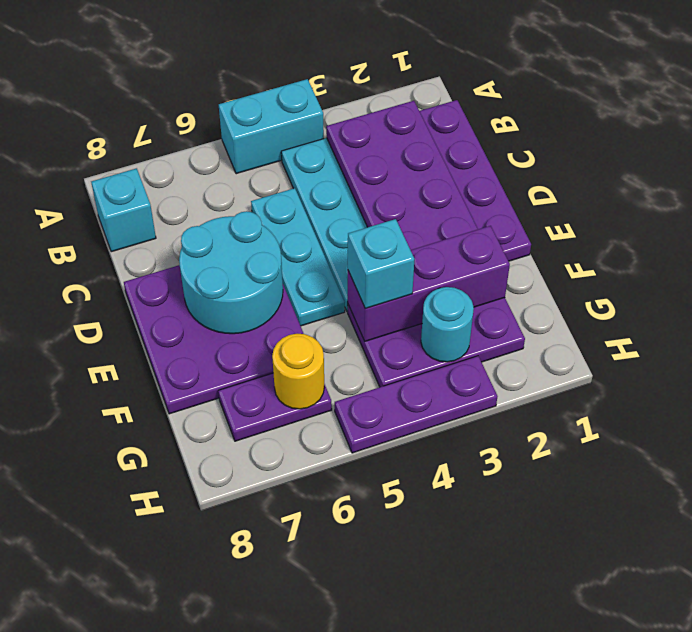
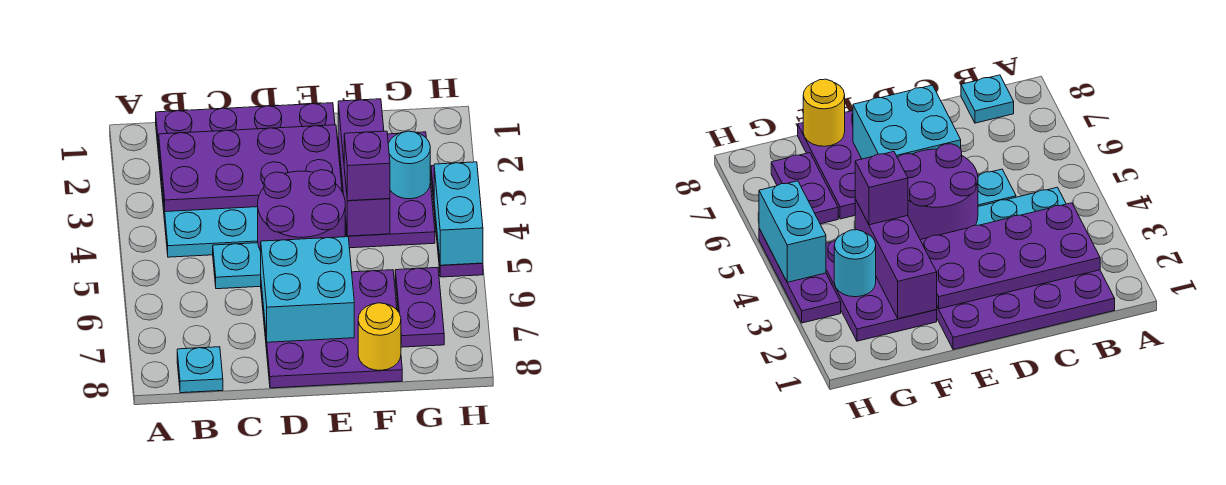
cyan brick A4:A5 level 1 -> cyan brick H4:H5 level 2
cyan brick B8 level 1 -> cyan plate B8 level 1
none -> purple round brick D4:E5 level 2
cyan round brick D6:E7 level 2 -> cyan brick D6:E7 level 2
cyan brick F4 level 3 -> purple brick F4 level 3
yellow round brick G6 level 2 -> yellow round brick F8 level 2

